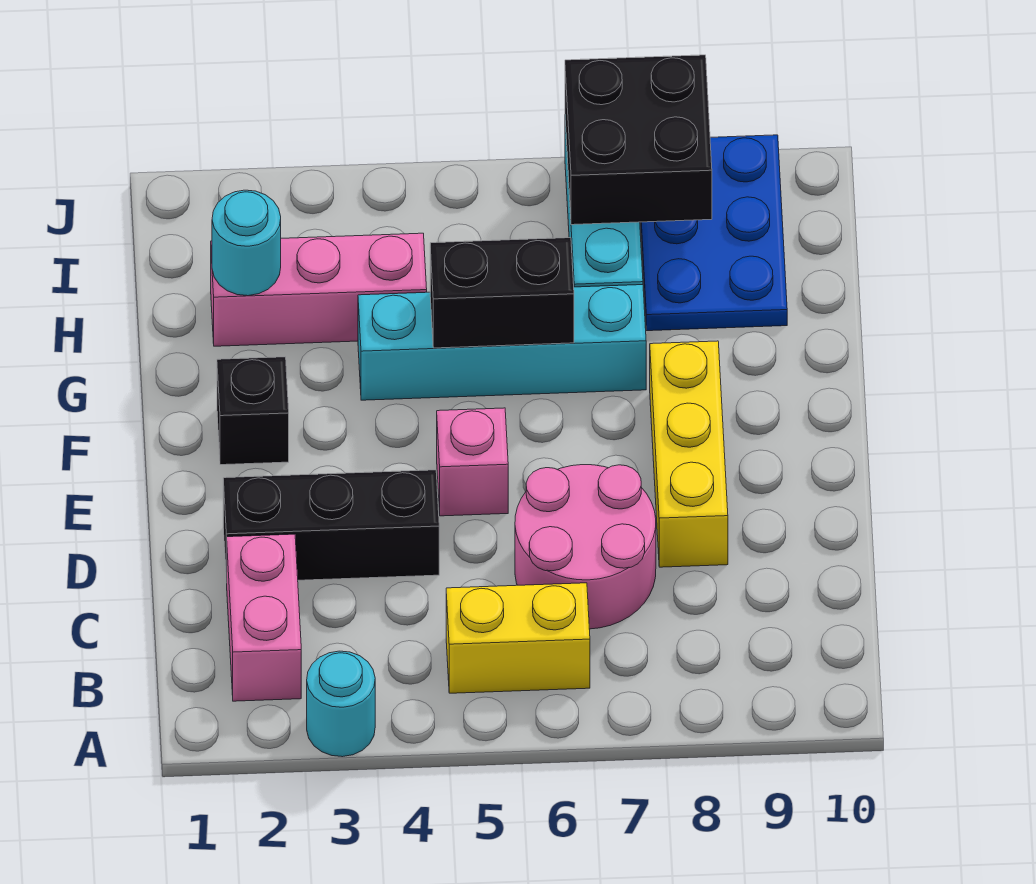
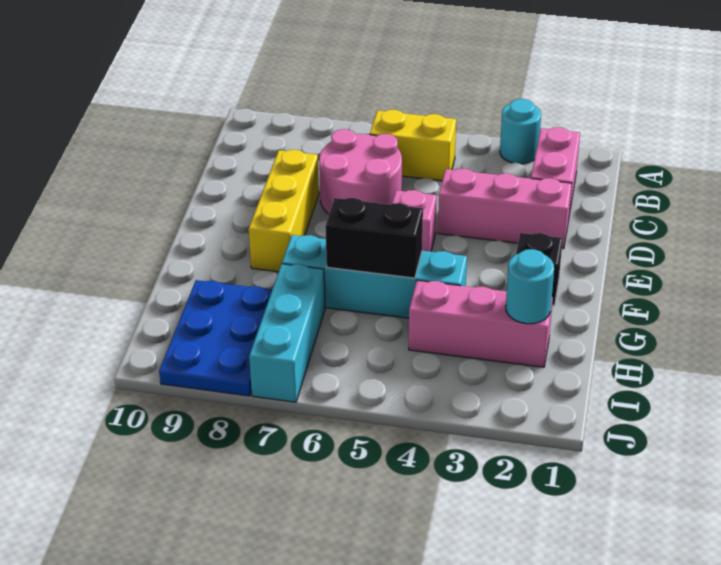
black brick D2:D4 level 1 -> pink brick D2:D4 level 1
black brick I7:J8 level 2 -> none

